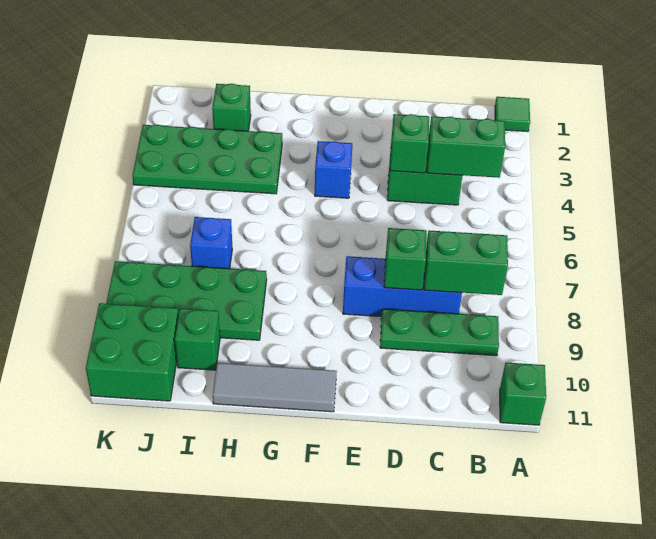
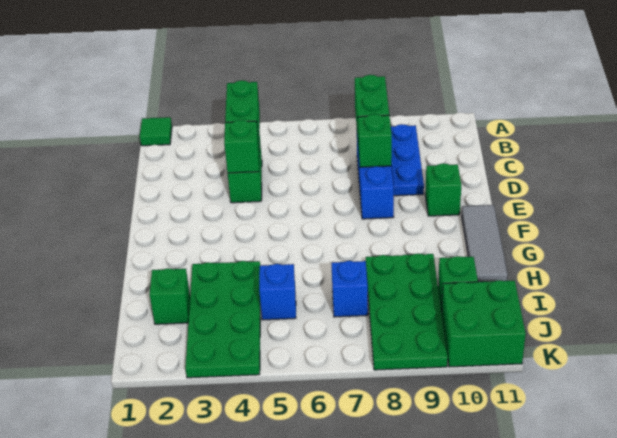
green brick A11 level 1 -> green brick E10 level 1
green plate B9:D9 level 1 -> blue plate B9:D9 level 1
blue brick F4 level 1 -> blue brick I5 level 1

